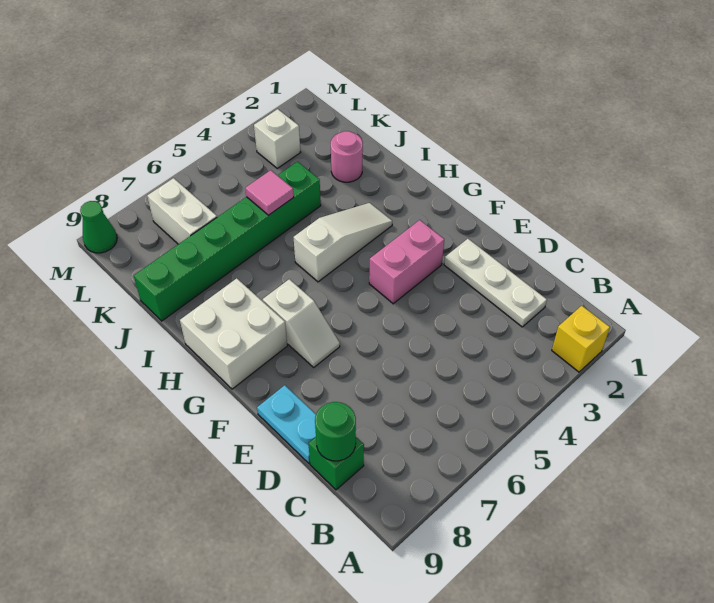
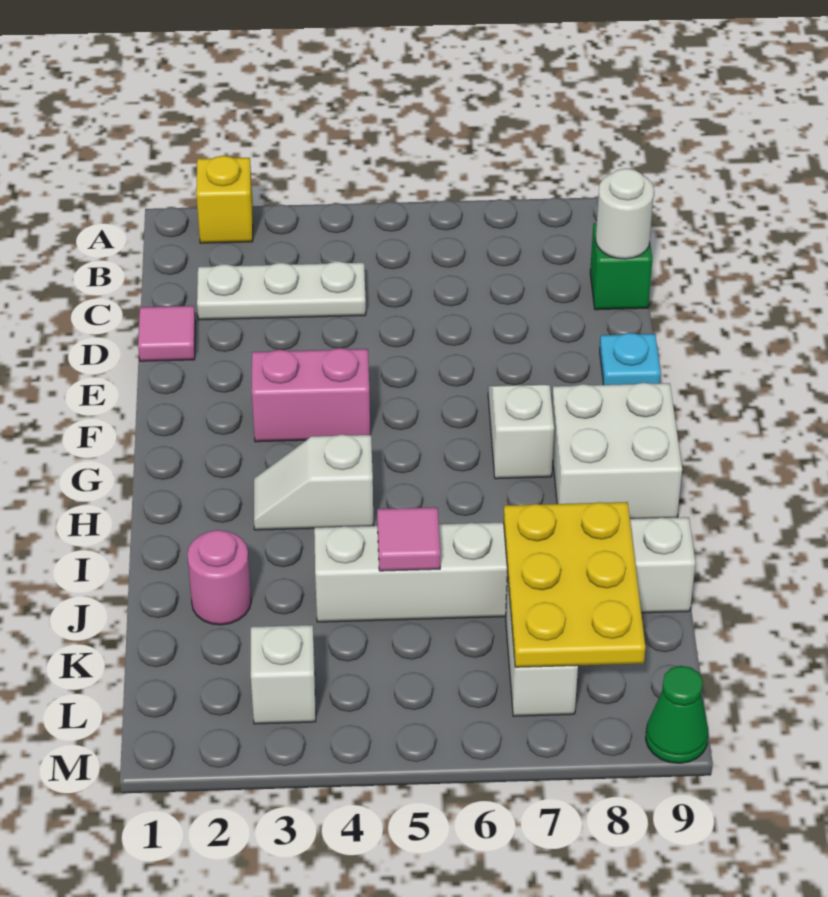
white plate C2:E2 level 1 -> white plate C2:C4 level 1
green round brick C9 level 2 -> white round brick C9 level 2
none -> pink tile D1 level 1
cyan plate D9:E9 level 1 -> cyan plate E9 level 1
white slope H3:H5 level 1 top 5 -> white slope H3:H4 level 1 top 4
green brick J4:J9 level 1 -> white brick J4:J9 level 1
none -> yellow plate J7:L8 level 2

